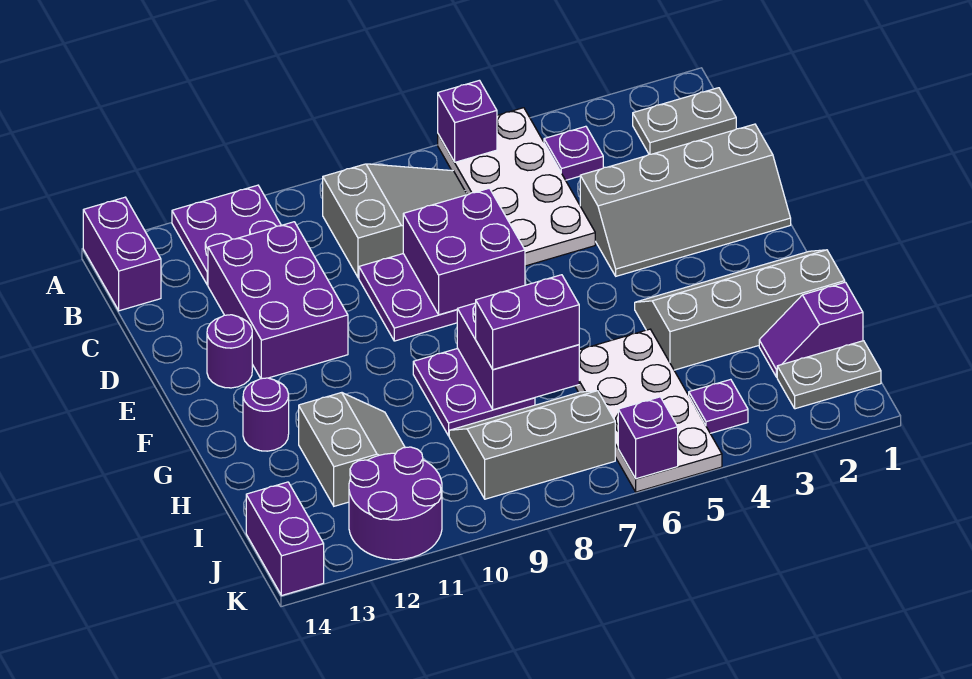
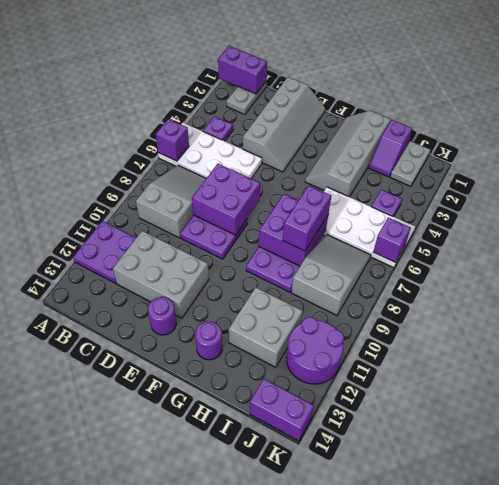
purple brick A14:B14 level 1 -> purple brick A1:B1 level 2
purple brick C11:E12 level 1 -> grey brick C11:E12 level 1
grey slope H11:I12 level 1 top 12 -> grey brick H11:I12 level 1
grey slope I7:J9 level 1 top J -> grey slope I7:J9 level 1 top 9

